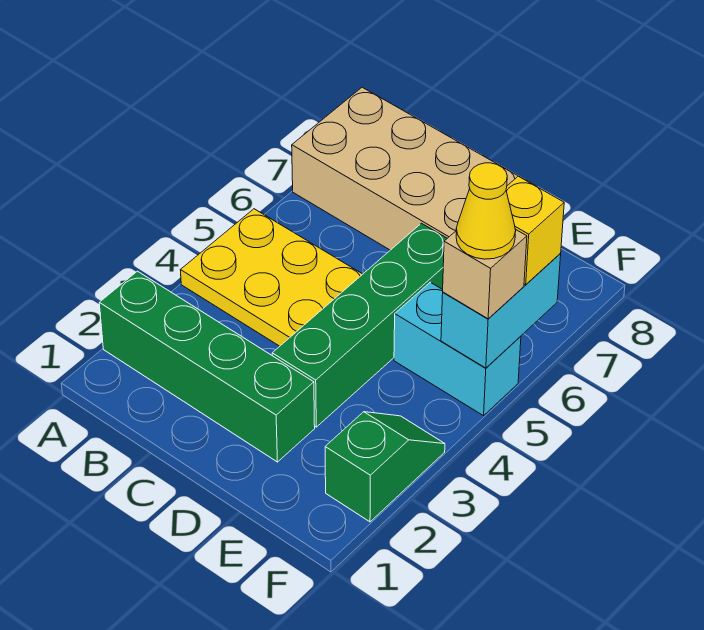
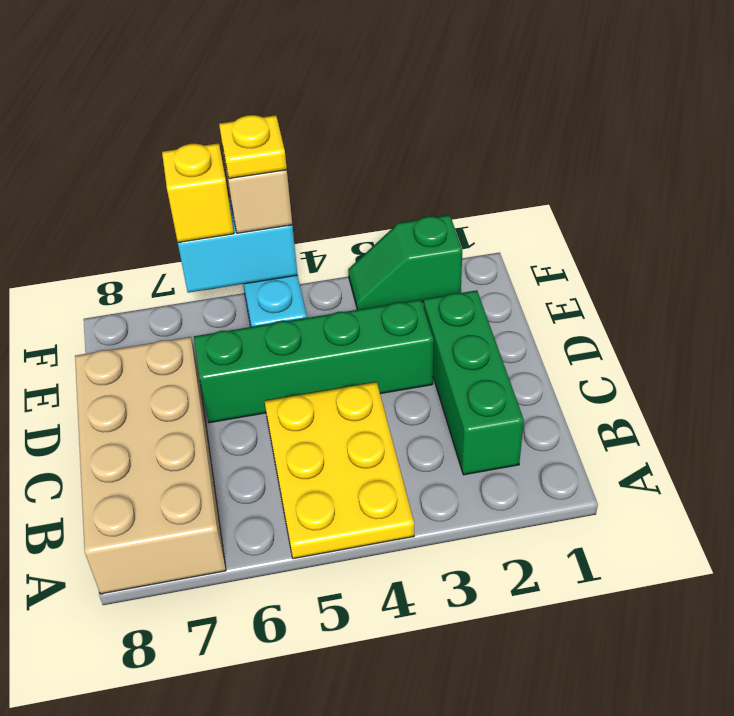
green brick A2:D2 level 1 -> green brick B2:D2 level 1
yellow cone F5 level 4 -> yellow plate F5 level 4

